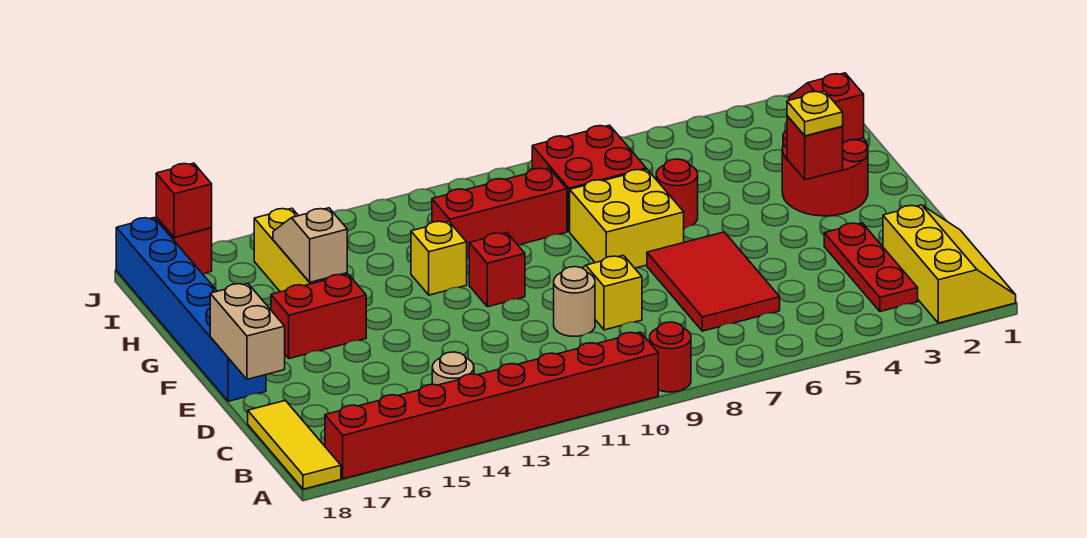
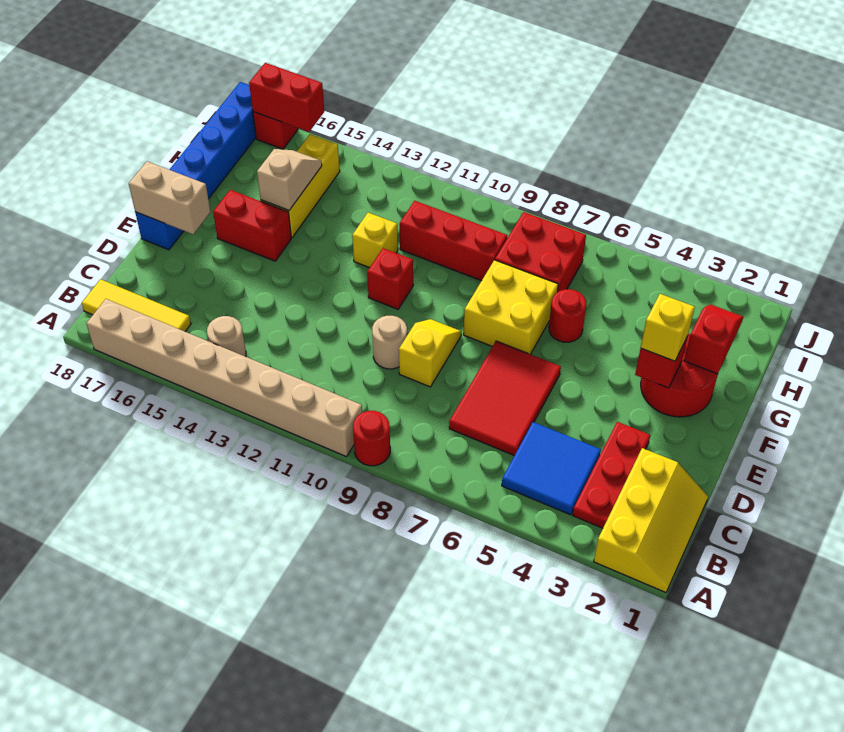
red brick A10:A17 level 1 -> tan brick A10:A17 level 1
yellow tile A18:C18 level 1 -> yellow tile B16:B18 level 1
none -> blue tile B4:C5 level 1
tan brick D18:E18 level 2 -> tan brick E17:E18 level 2
yellow plate F3 level 3 -> yellow brick F3 level 3
red brick J17 level 2 -> red brick J16:J17 level 2

